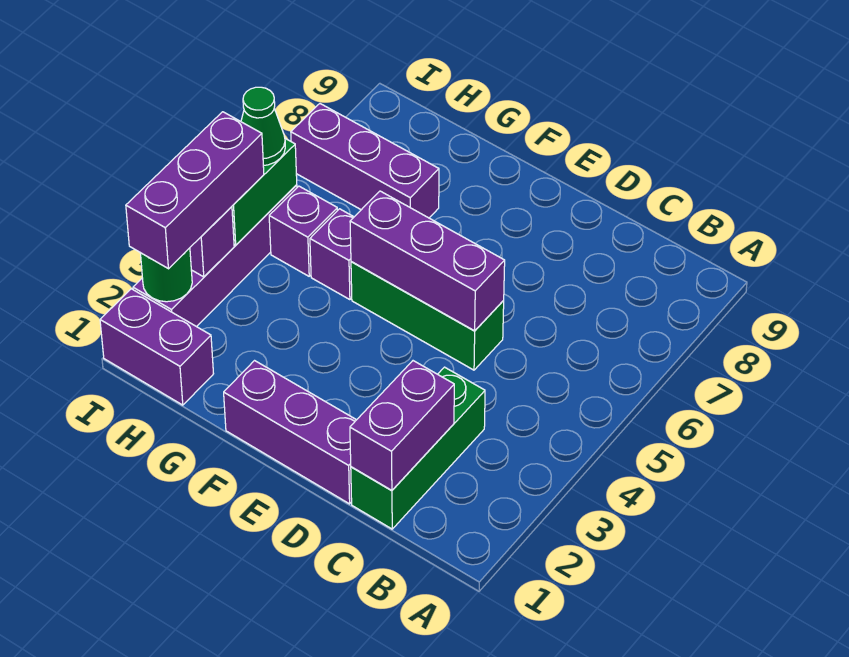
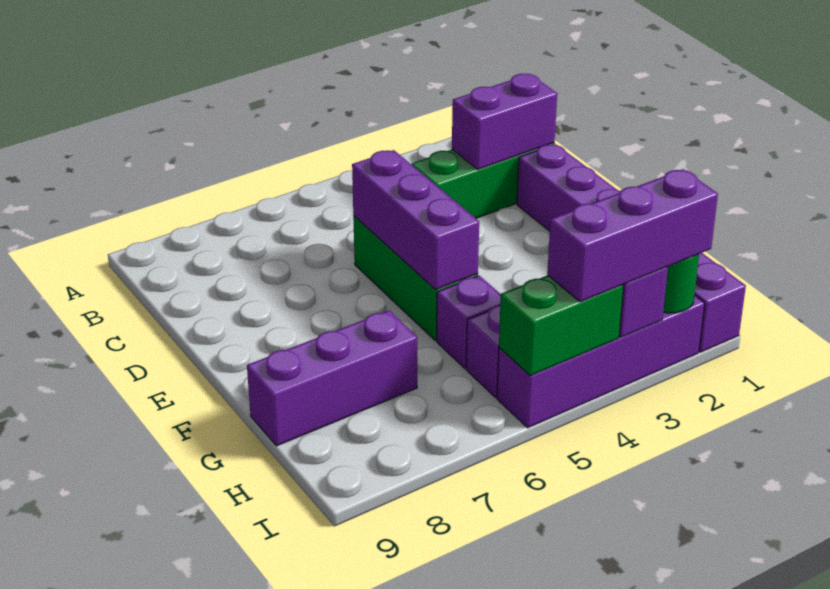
purple brick G7:I7 level 1 -> purple brick G7:G9 level 1
green cone I5 level 3 -> none

